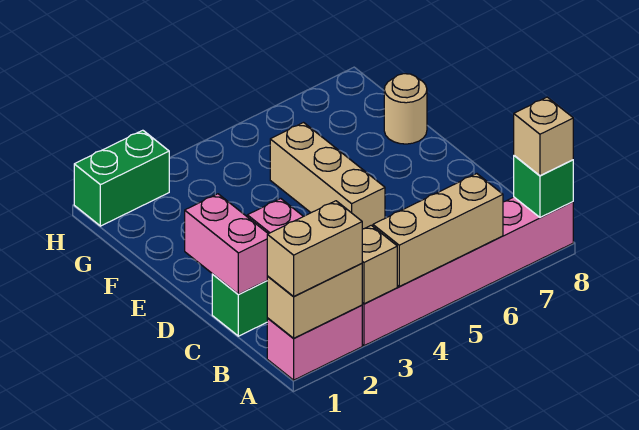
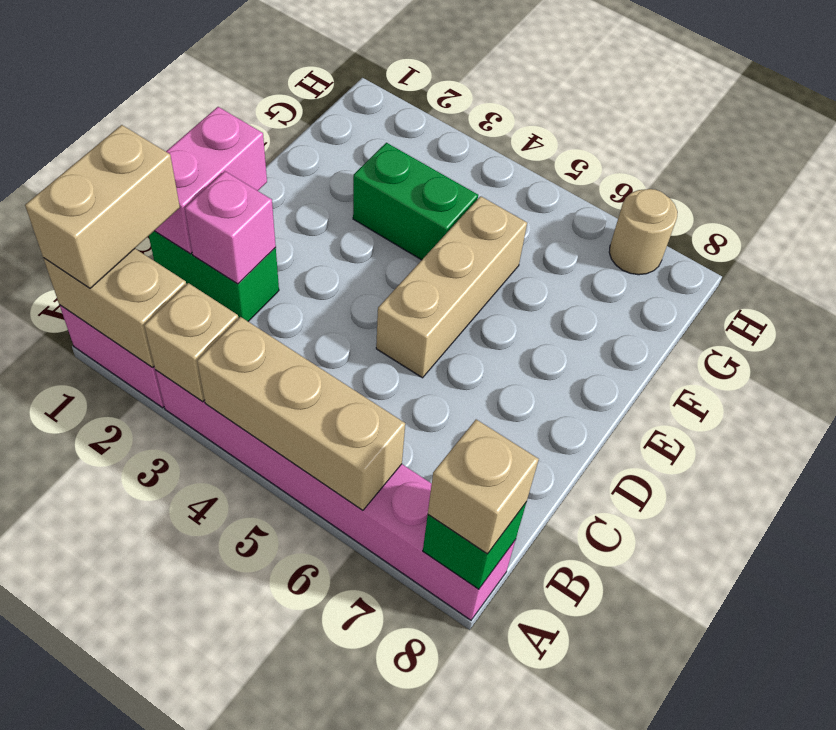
tan brick A1:A2 level 3 -> tan brick A1:B1 level 3
tan round brick F8 level 1 -> tan round brick H7 level 1
green brick H1:H2 level 1 -> green brick F3:F4 level 1

